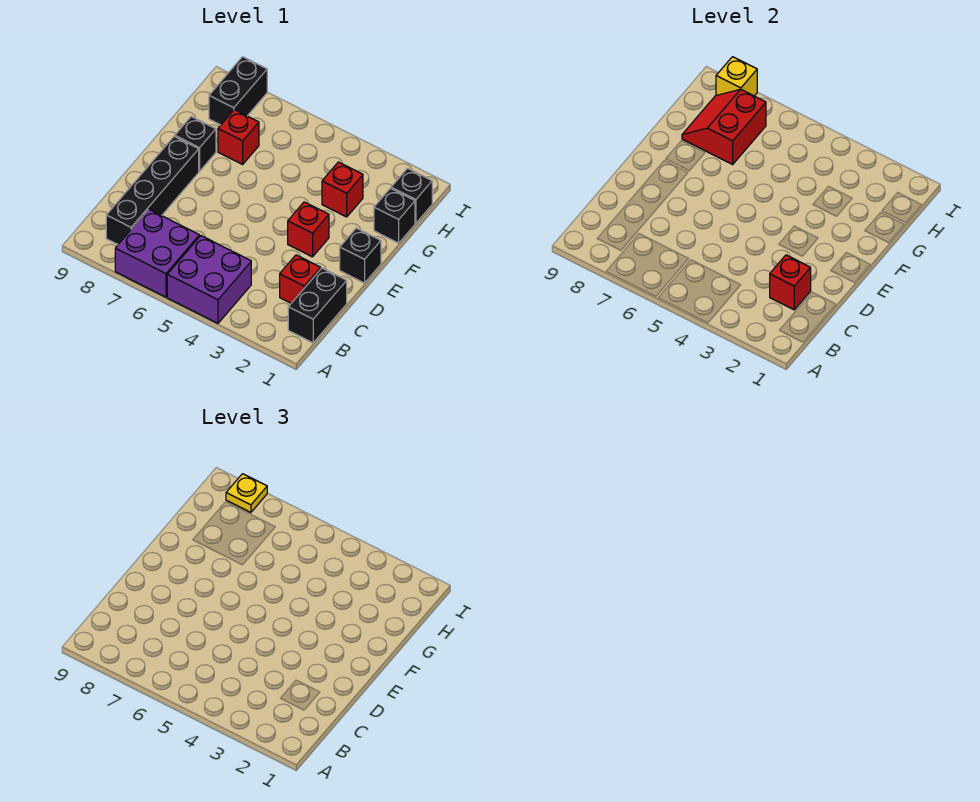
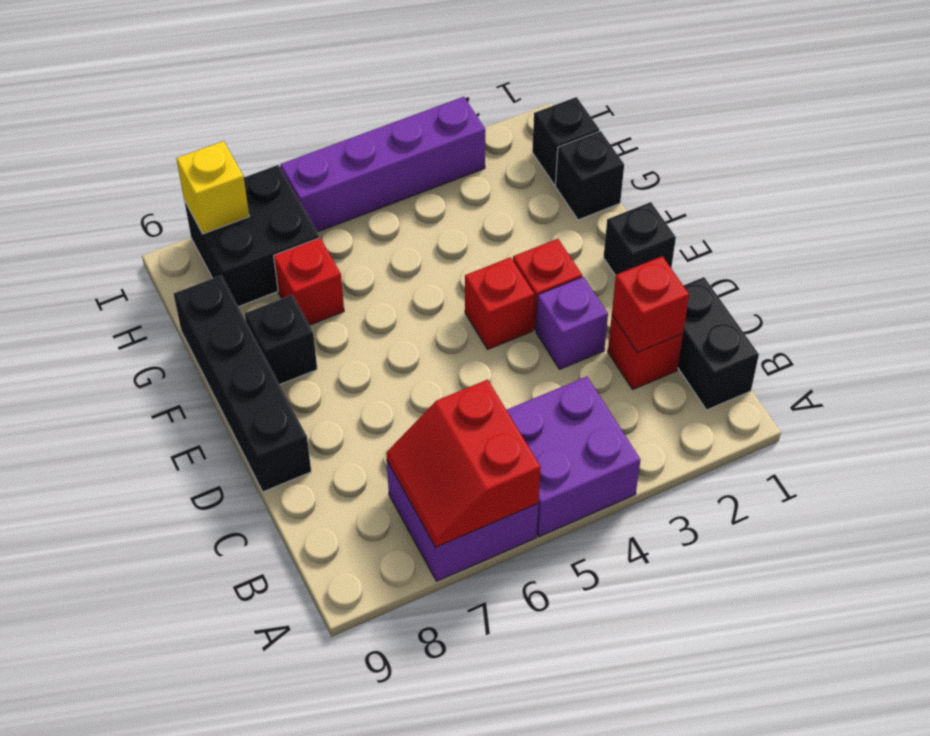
black brick B8:E8 level 1 -> black brick D9:G9 level 1
none -> purple brick D3 level 1
red brick G3 level 1 -> red brick E4 level 1
red slope G7:H8 level 2 top 7 -> red slope A6:B7 level 2 top 6
black brick H8:I8 level 1 -> black brick H7:I8 level 1
none -> purple brick I3:I6 level 1
yellow plate I8 level 3 -> none

